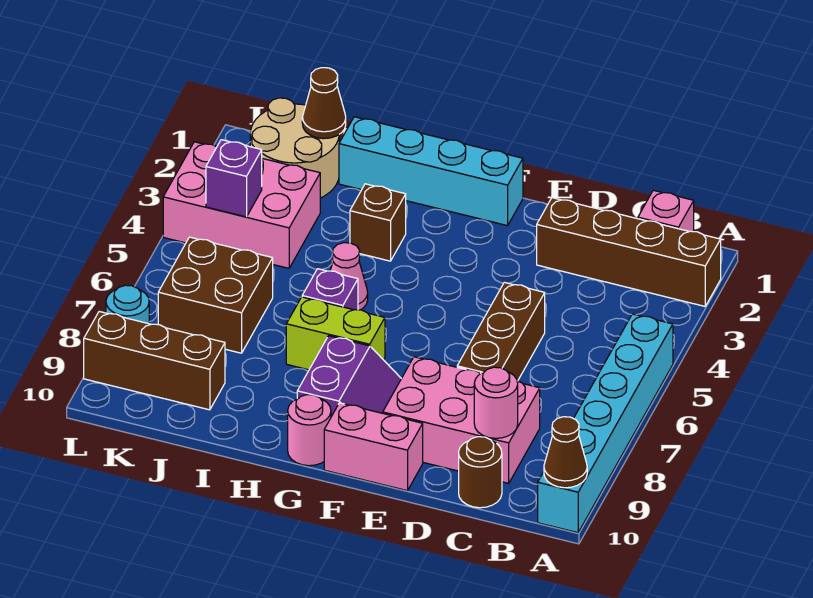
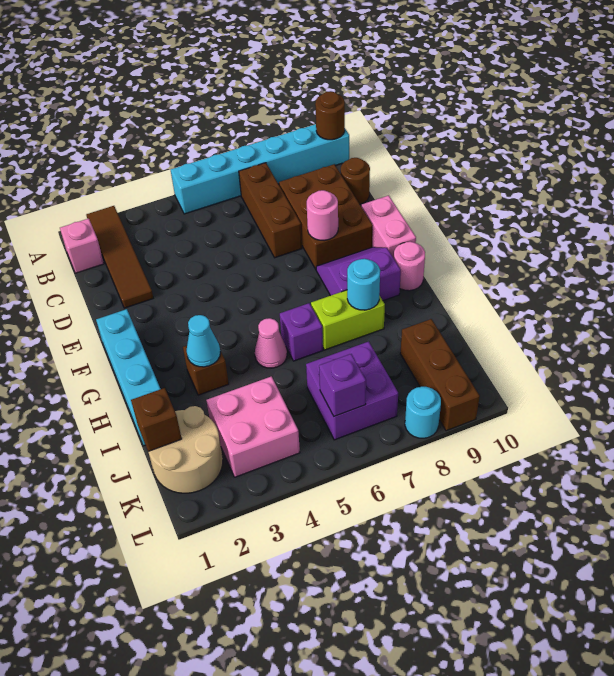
brown brick A2:D2 level 1 -> brown tile A2:D2 level 1
brown cone A10 level 2 -> brown round brick A10 level 2
pink brick C8:E9 level 1 -> brown brick C8:E9 level 1
pink round brick C9 level 2 -> pink round brick E8 level 2
brown brick D5:D7 level 1 -> brown brick B7:D7 level 1
lime brick G7:H7 level 1 -> lime brick H7:H8 level 1
none -> cyan cone H3 level 2
none -> cyan round brick H8 level 2
brown cone J1 level 2 -> brown brick J1 level 2
pink brick J3:L4 level 1 -> pink brick J3:K4 level 1
brown brick J6:K7 level 1 -> purple brick J6:K7 level 1
purple brick K4 level 2 -> purple brick K6 level 2

